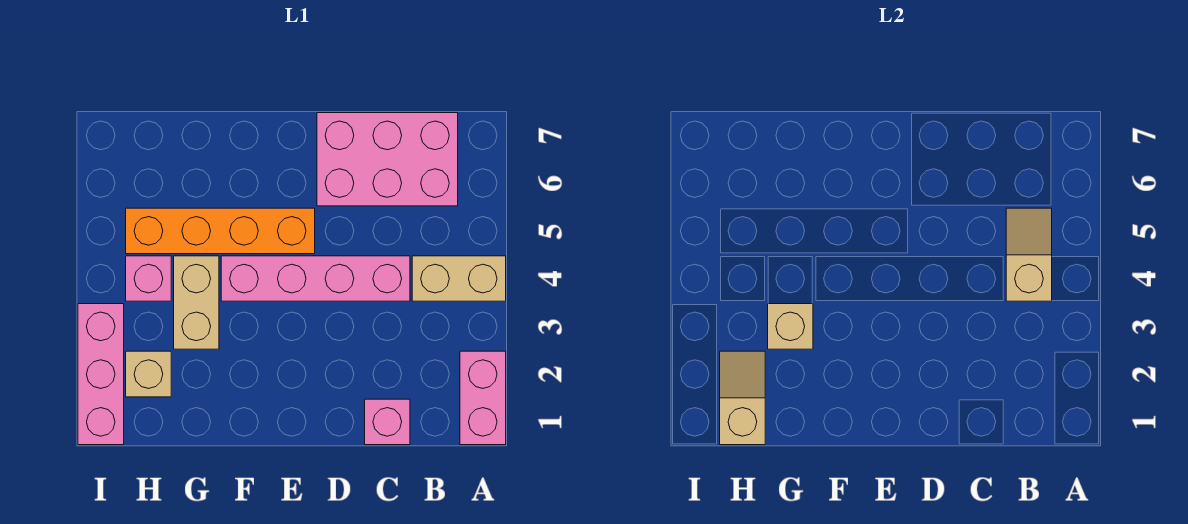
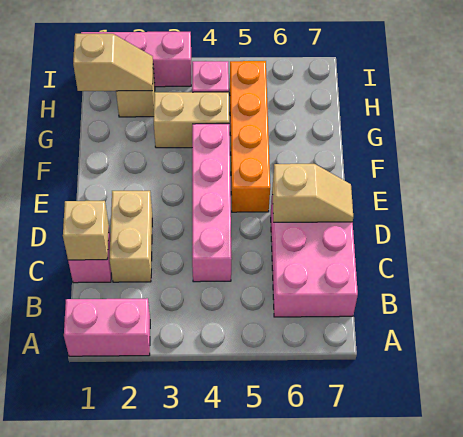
tan brick A4:B4 level 1 -> tan brick C2:D2 level 1
tan slope B4:B5 level 2 top 4 -> tan slope D6:D7 level 2 top 6
tan brick G3 level 2 -> tan brick C1 level 2

